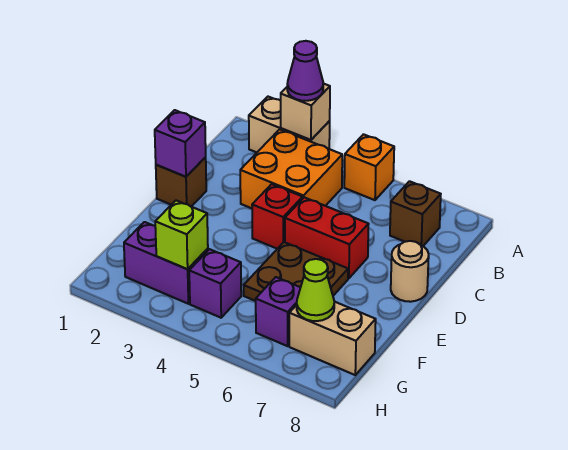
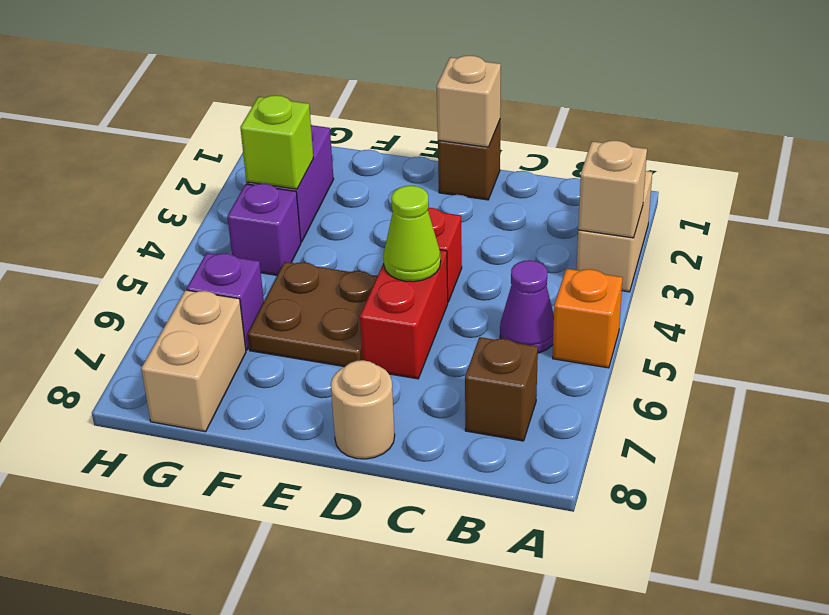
purple cone A3 level 3 -> purple cone B5 level 1
orange brick B3:C4 level 1 -> none
purple brick D1 level 2 -> tan brick D1 level 2
lime cone G7 level 2 -> lime cone D5 level 2

